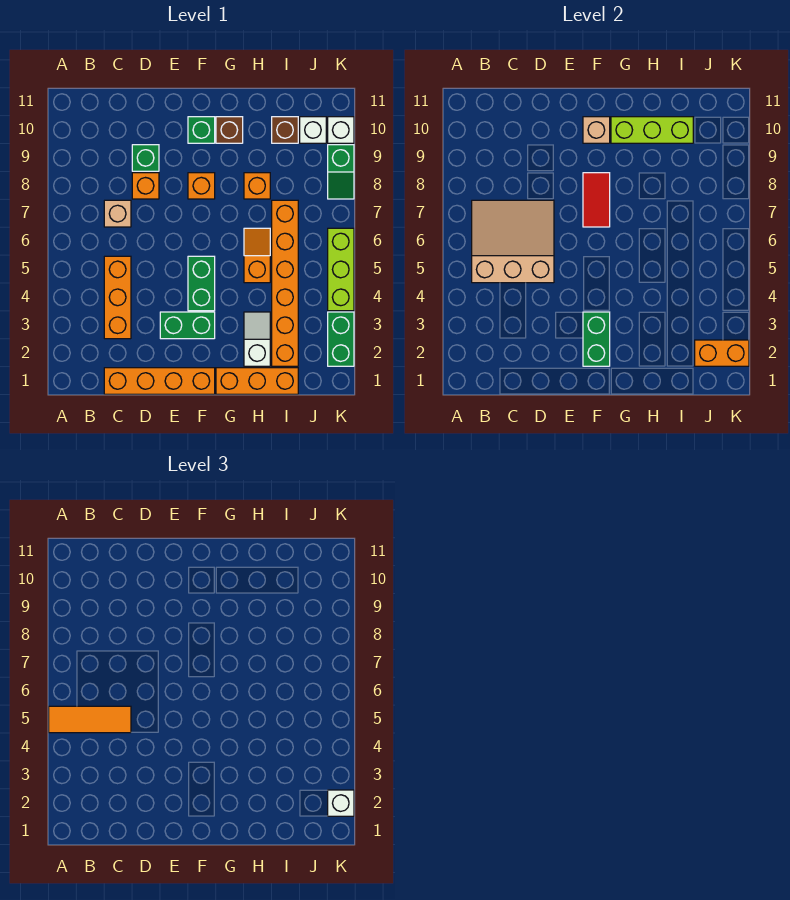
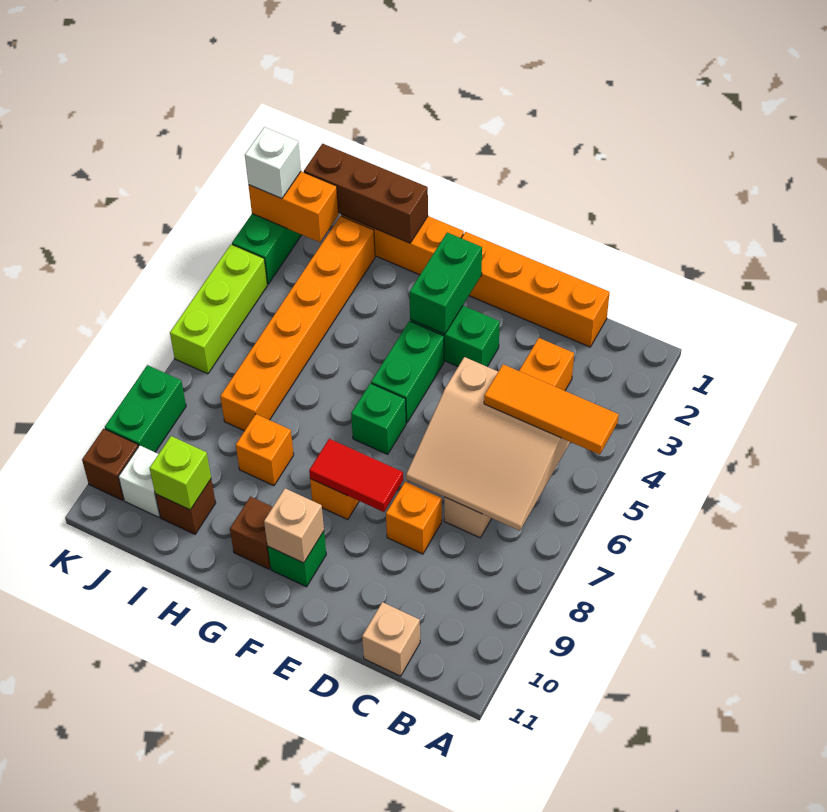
none -> tan brick C11 level 1
green brick D9 level 1 -> green brick F6 level 1
red tile F7:F8 level 2 -> red tile E8:F8 level 2
lime brick G10:I10 level 2 -> lime brick I10 level 2
none -> brown brick H1:J1 level 2
white slope H2:H3 level 1 top 2 -> none
orange slope H5:H6 level 1 top 5 -> none
green slope K8:K9 level 1 top 9 -> green brick K8:K9 level 1
white brick K10 level 1 -> brown brick K10 level 1

